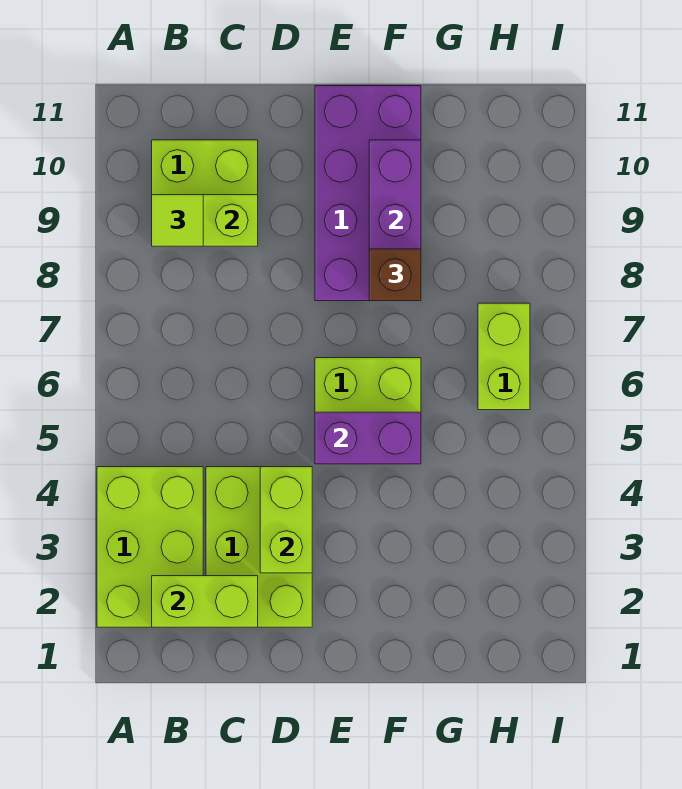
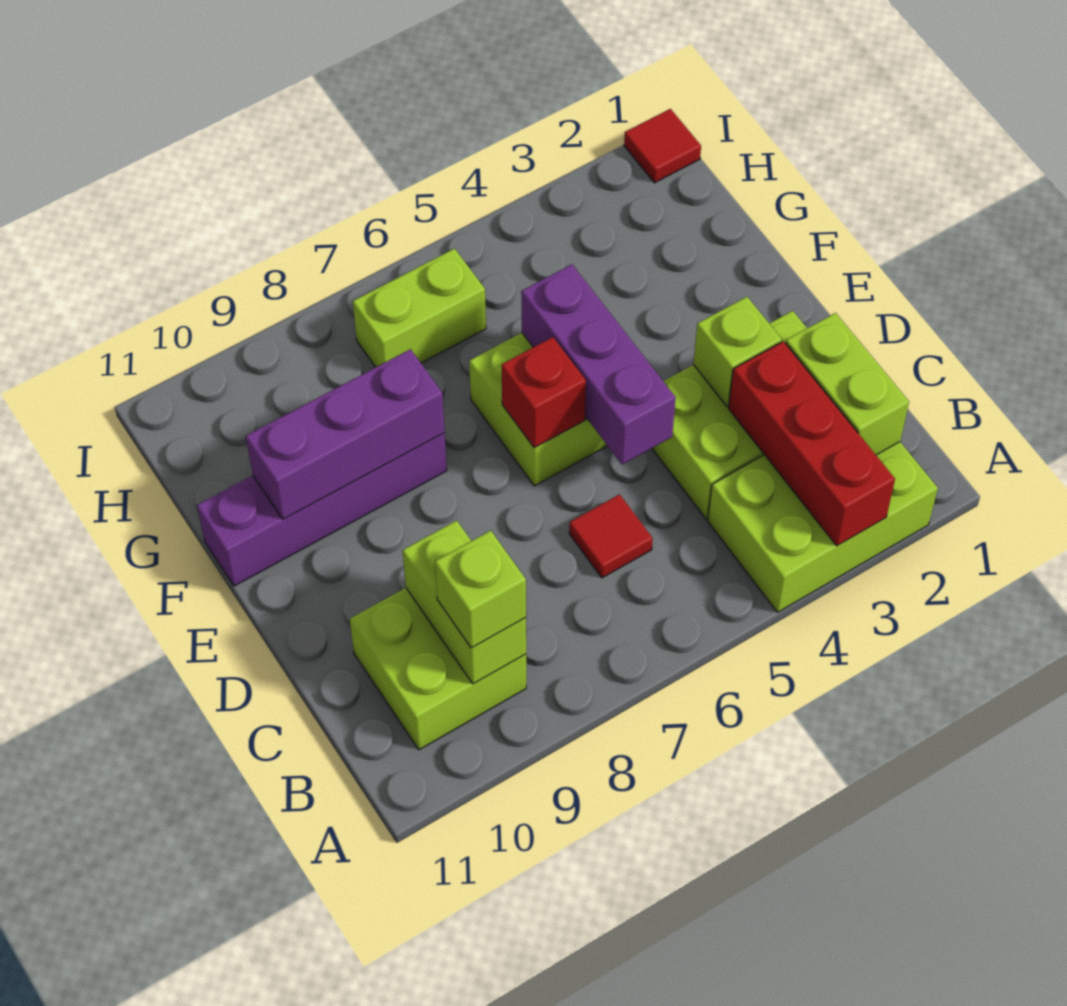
none -> red brick A3:C3 level 2
lime tile B9 level 3 -> lime brick B9 level 3
none -> red tile C6 level 1
lime brick D3:D4 level 2 -> lime brick D3 level 2
purple brick E5:F5 level 2 -> purple brick D5:F5 level 2
none -> red brick E6 level 2
purple brick E8:F11 level 1 -> purple brick F8:F11 level 1
brown brick F8 level 3 -> none
none -> red tile I1 level 1

